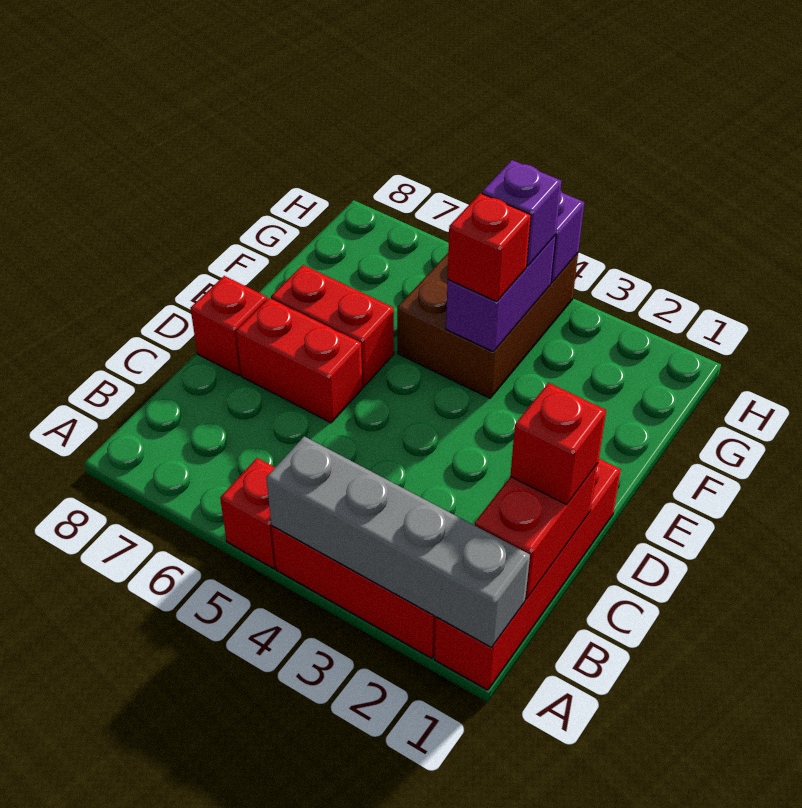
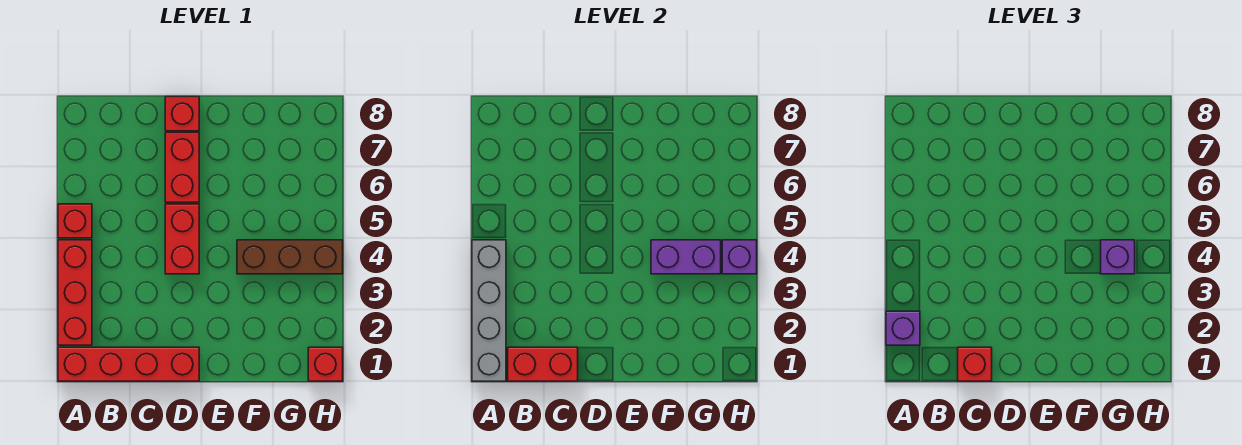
none -> purple brick A2 level 3
red brick E6:E7 level 1 -> red brick D4:D5 level 1
brown brick F4:H5 level 1 -> brown brick F4:H4 level 1
red brick F4 level 3 -> red brick H1 level 1

